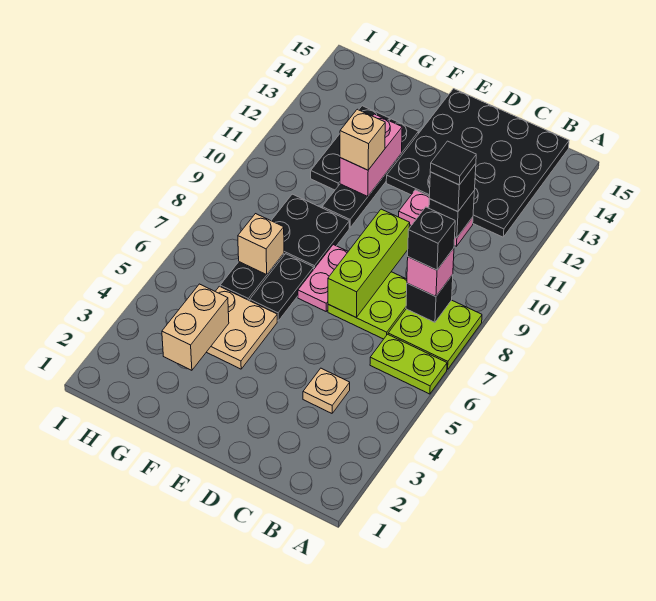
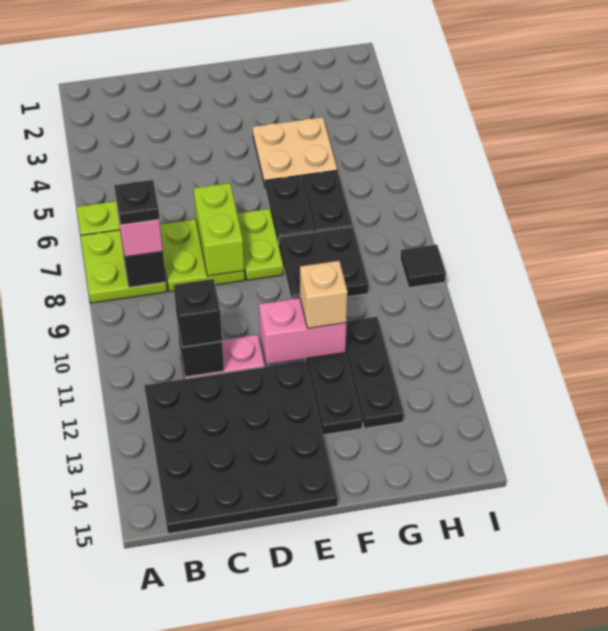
black brick B8 level 4 -> black plate B8 level 4
tan plate C4 level 1 -> none
black tile C11 level 4 -> black tile I9 level 1
lime brick D7:D9 level 2 -> lime brick D7:D8 level 2
pink plate E7:E8 level 1 -> lime plate E7:E8 level 1
pink brick F11:F12 level 2 -> pink brick E11:F11 level 2
tan brick G3:G4 level 2 -> none
tan brick G7 level 2 -> none

